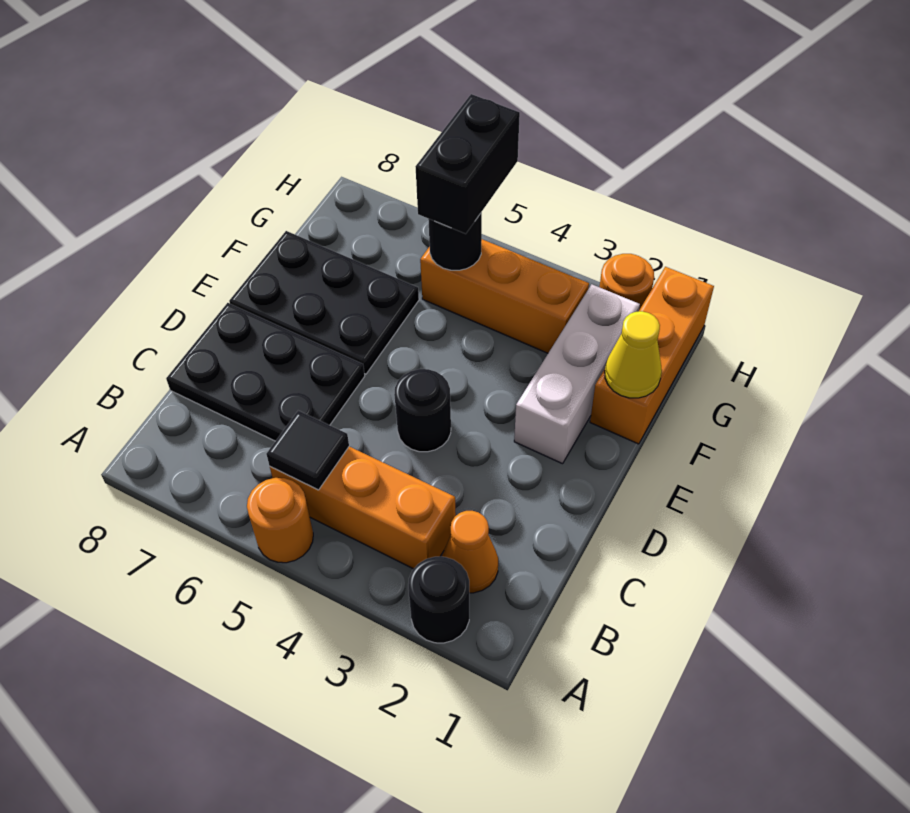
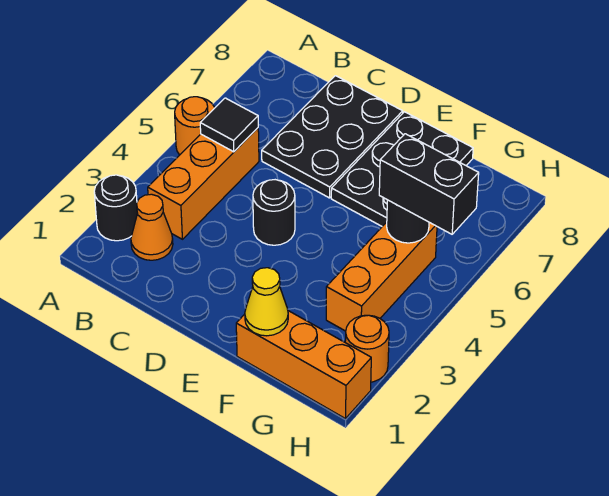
white brick E2:G2 level 1 -> none

